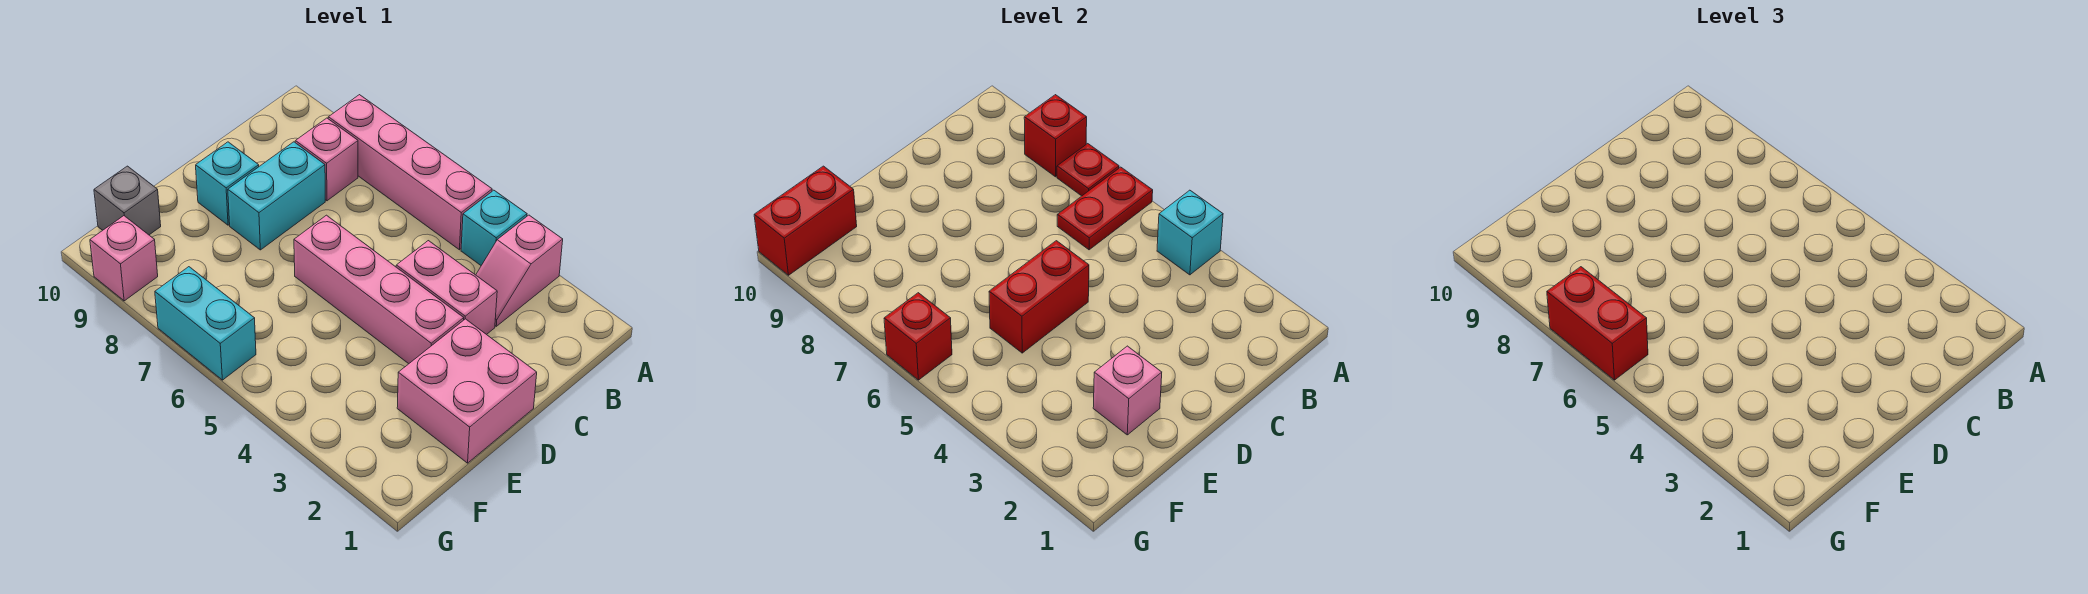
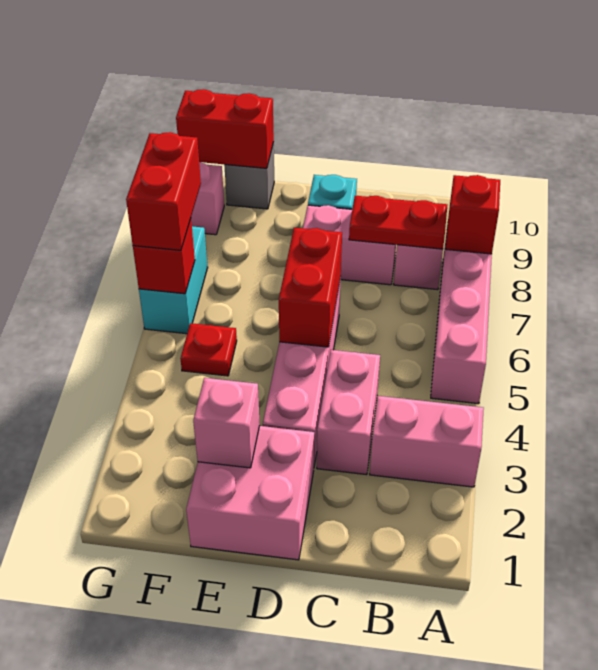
pink slope A3:B3 level 1 top A -> pink brick A3:B3 level 1
cyan brick A4 level 1 -> none
cyan brick A4 level 2 -> none
red plate A6:B6 level 2 -> red plate B8:C8 level 2
red plate A7 level 2 -> red plate F5 level 1
cyan brick C8:D8 level 1 -> pink brick C8:D8 level 1
red brick D5:E5 level 2 -> red brick D5:D6 level 2

